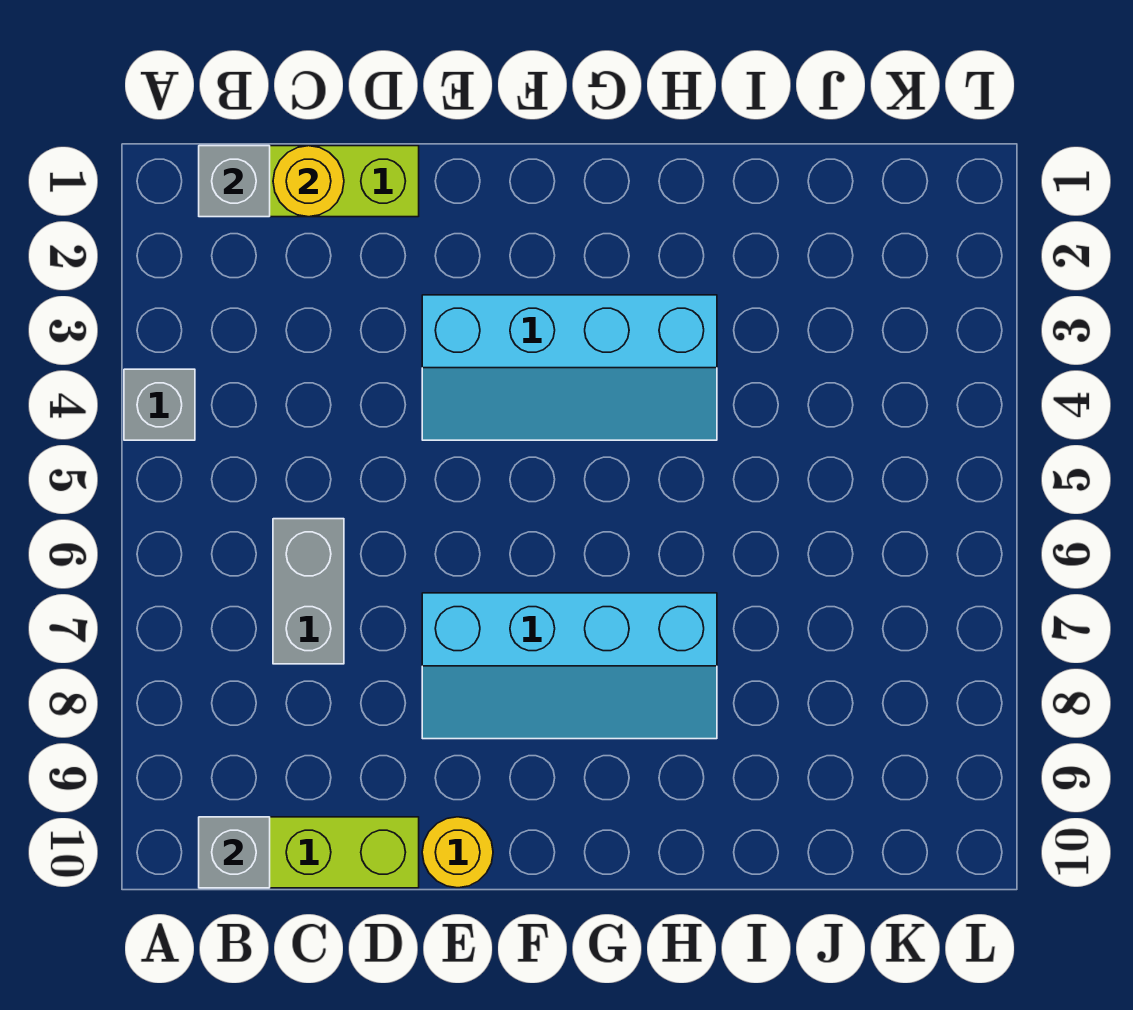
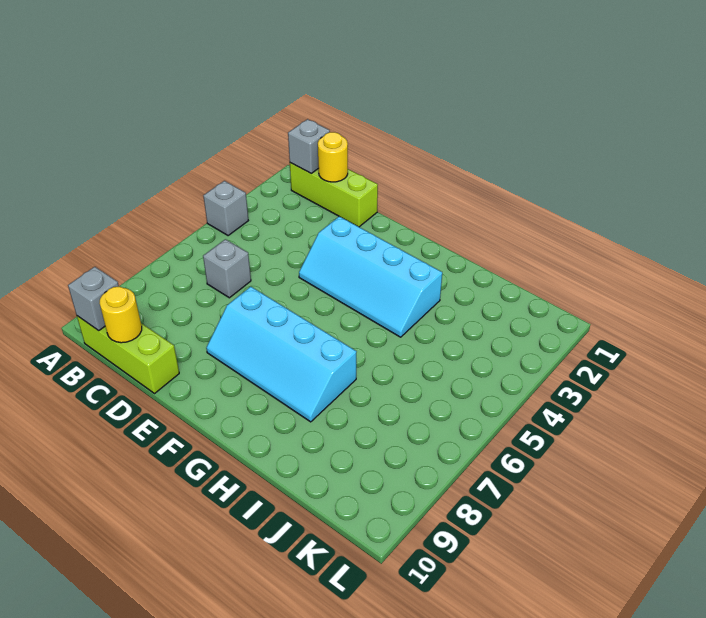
grey brick C6:C7 level 1 -> grey brick C6 level 1
yellow round brick E10 level 1 -> yellow round brick C10 level 2

